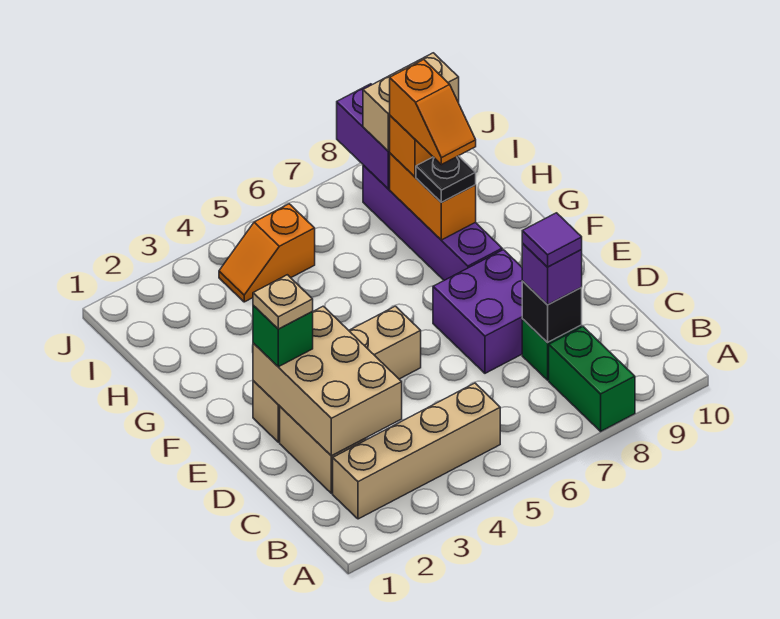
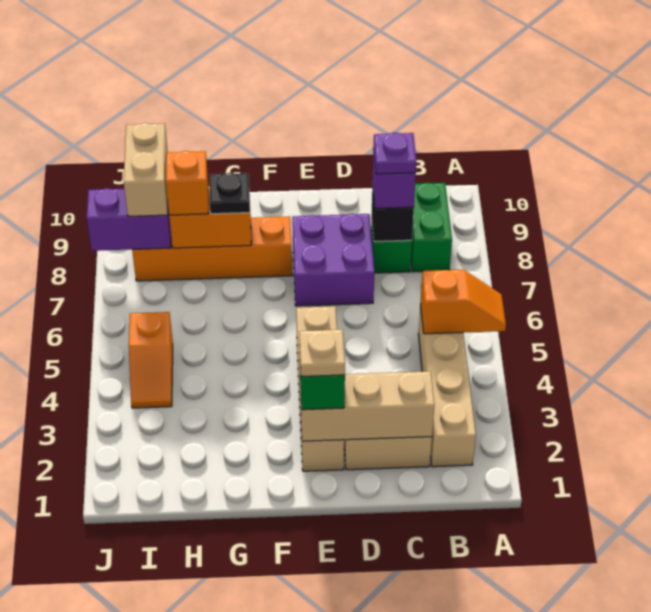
green brick A8:B8 level 1 -> green brick B8:B9 level 1
tan brick C2:E3 level 2 -> tan brick C2:E2 level 2
purple tile C8 level 4 -> purple plate C8 level 4
purple brick F8:I8 level 1 -> orange brick F8:I8 level 1
orange slope G8:H8 level 4 top H -> orange slope A5:B5 level 2 top B

